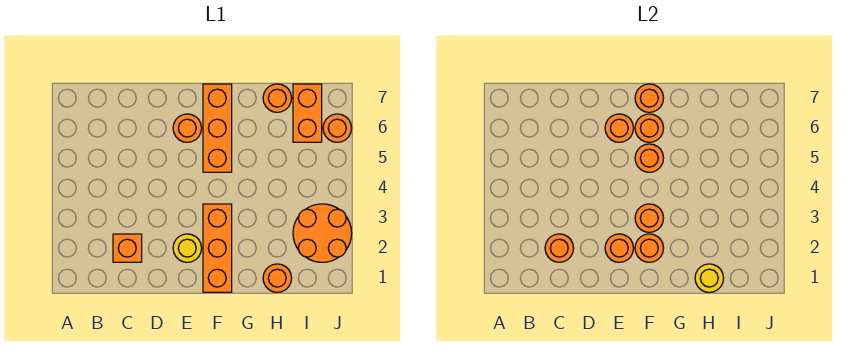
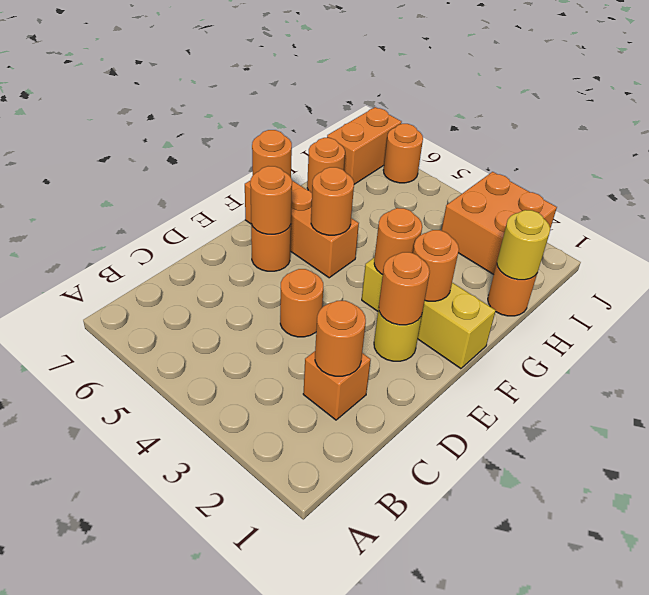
orange brick F1:F3 level 1 -> yellow brick F1:F3 level 1
orange round brick F6 level 2 -> orange round brick D4 level 1
orange round brick I2:J3 level 1 -> orange brick I2:J3 level 1
orange brick I6:I7 level 1 -> orange brick I7:J7 level 1

